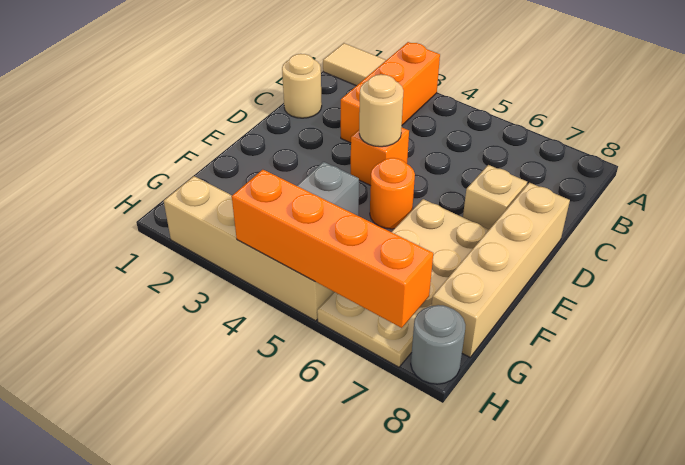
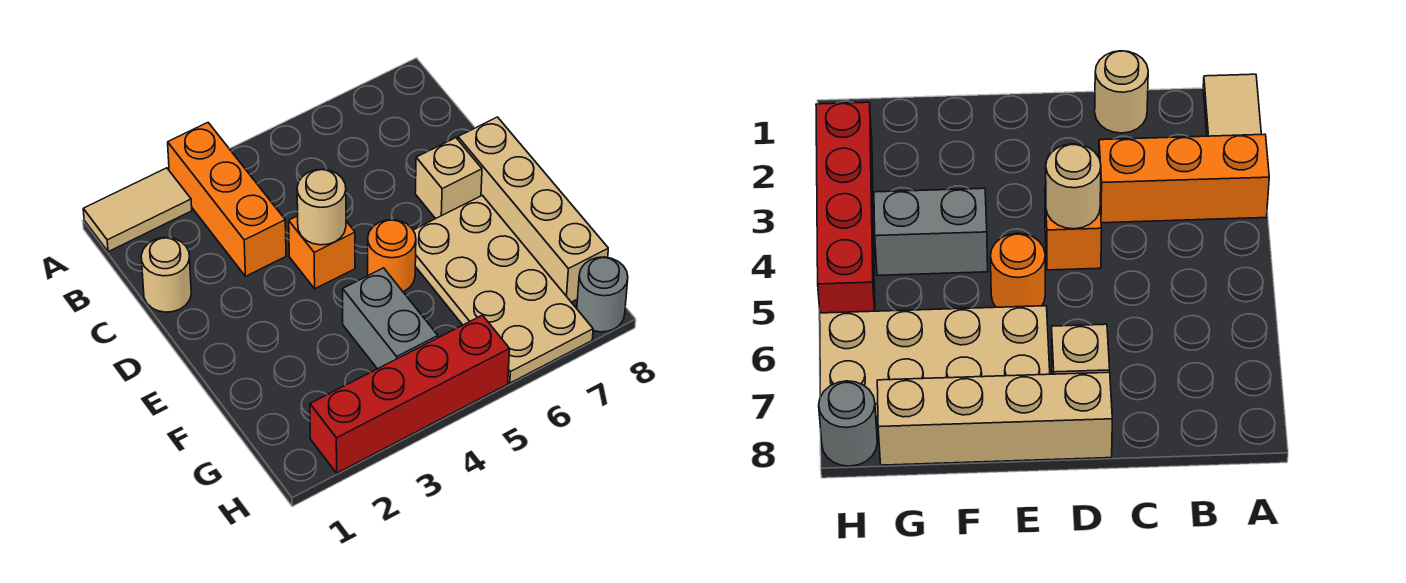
tan brick H2:H5 level 1 -> red brick H2:H5 level 1
orange brick H4:H7 level 2 -> none

